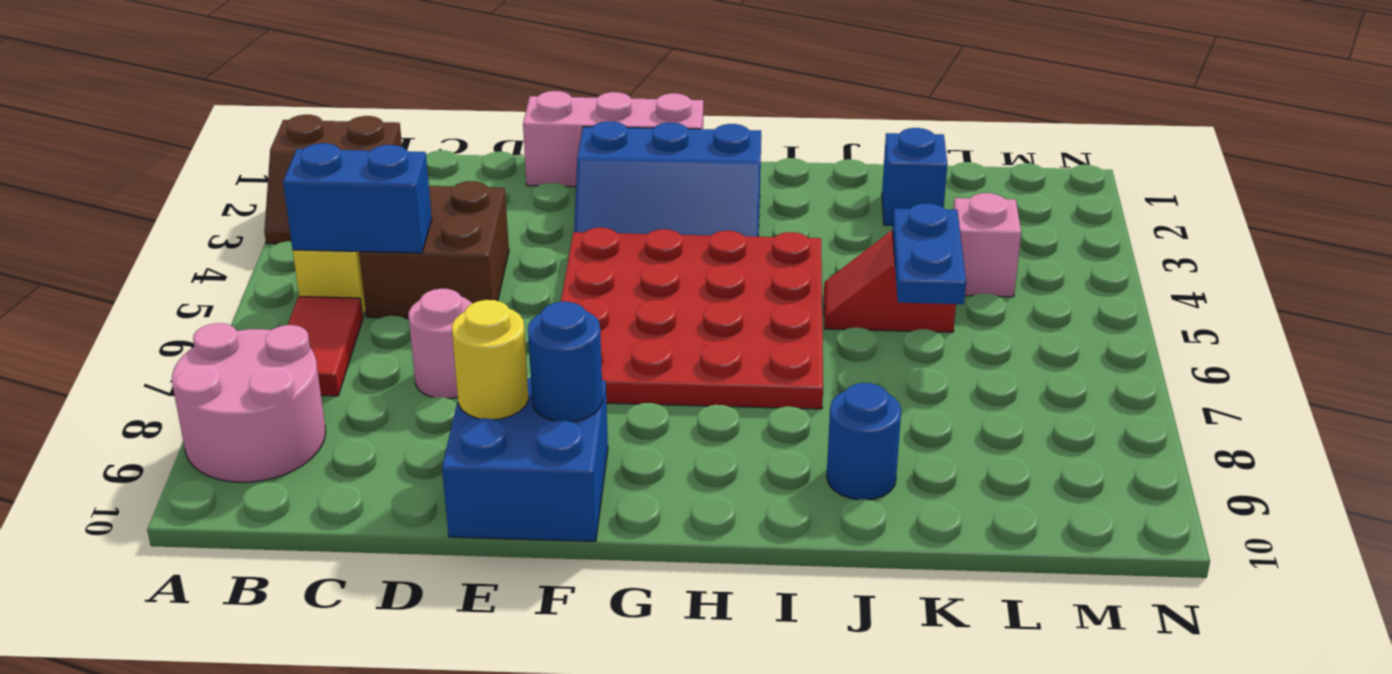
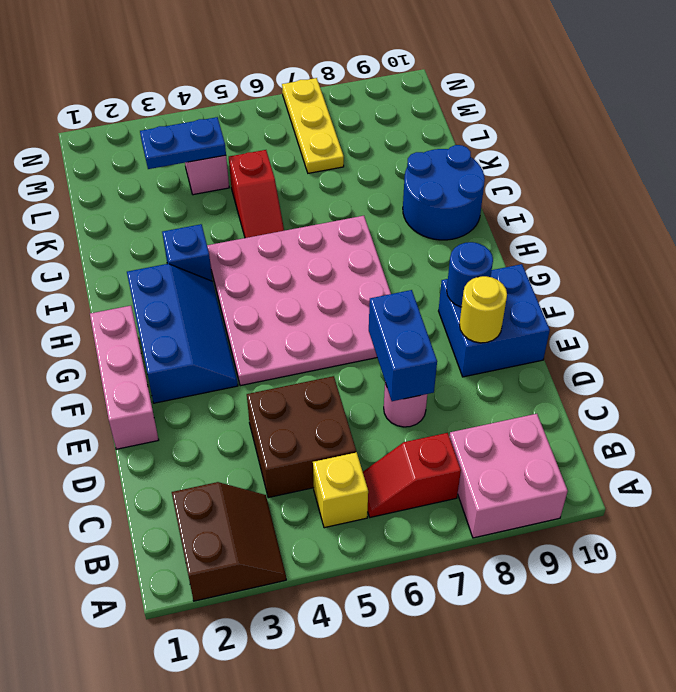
pink round brick A8:B9 level 1 -> pink brick A8:B9 level 1
blue brick B5:C5 level 2 -> blue brick D7:E7 level 2
red tile B6:B7 level 1 -> red slope B6:B7 level 1 top 7
red plate F4:I7 level 1 -> pink plate F4:I7 level 1
blue round brick J9 level 1 -> blue round brick I9:J10 level 1
blue brick K2 level 1 -> blue brick I3 level 1
blue plate K5:K6 level 2 -> blue plate L3:L4 level 2
none -> yellow plate L7:N7 level 1

